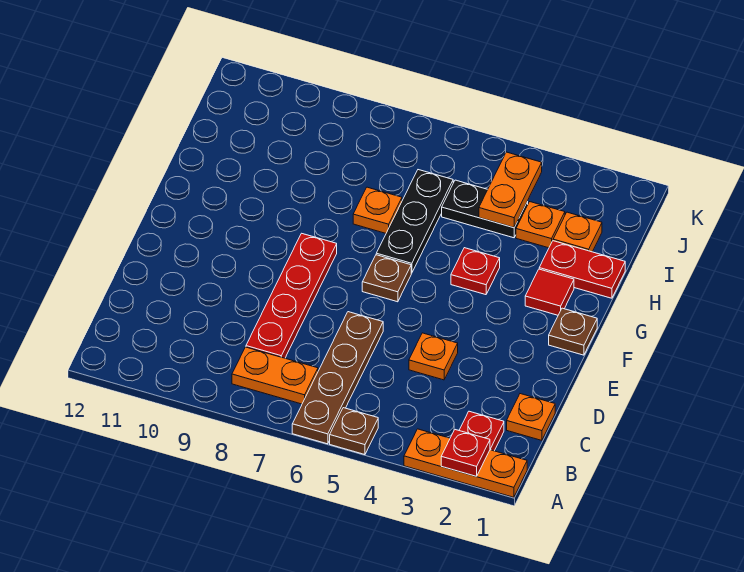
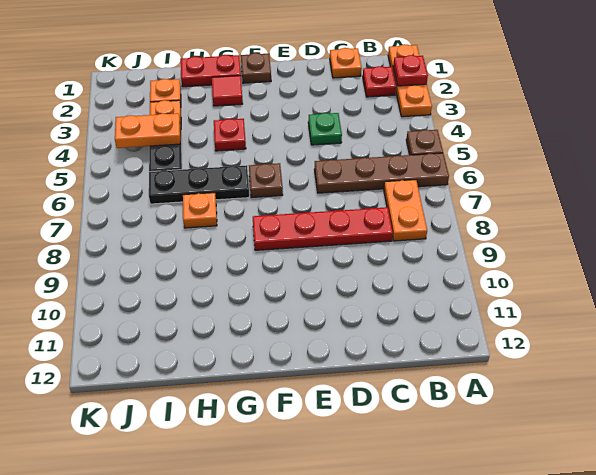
orange plate D4 level 1 -> green plate D4 level 1
red plate H1:H2 level 1 -> red plate G1:H1 level 1

